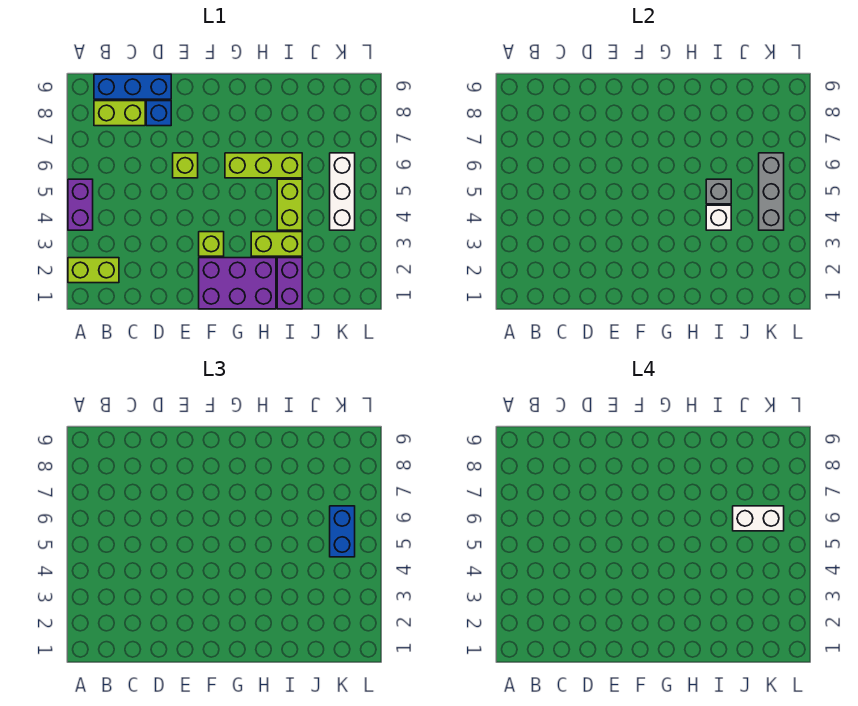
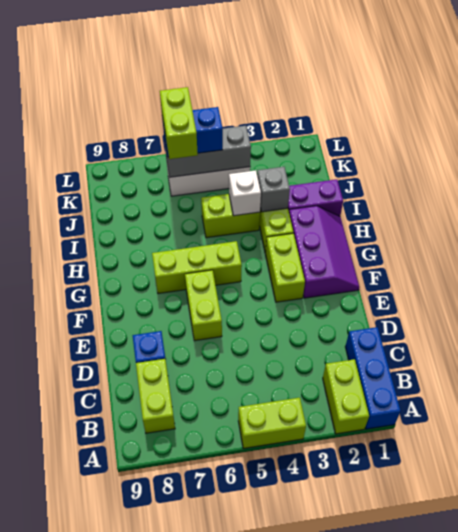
purple brick A4:A5 level 1 -> lime brick A4:A5 level 1
blue brick B9:D9 level 1 -> blue brick A1:C1 level 1
lime brick E6 level 1 -> lime brick E6:F6 level 1
purple brick F1:H2 level 1 -> purple slope F1:H2 level 1 top 2
lime brick F3 level 1 -> lime brick F3:G3 level 1
lime brick G6:I6 level 1 -> lime brick G5:G7 level 1
grey brick I5 level 2 -> grey brick I3 level 2
white brick J6:K6 level 4 -> lime brick J6:K6 level 4

